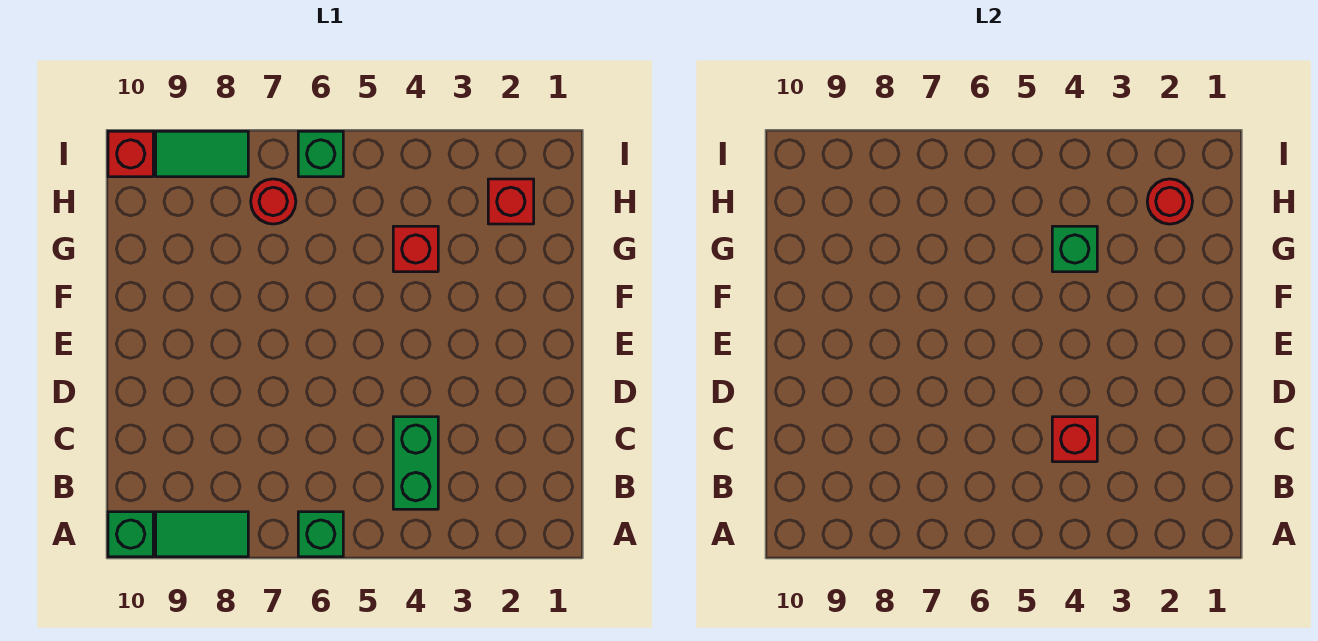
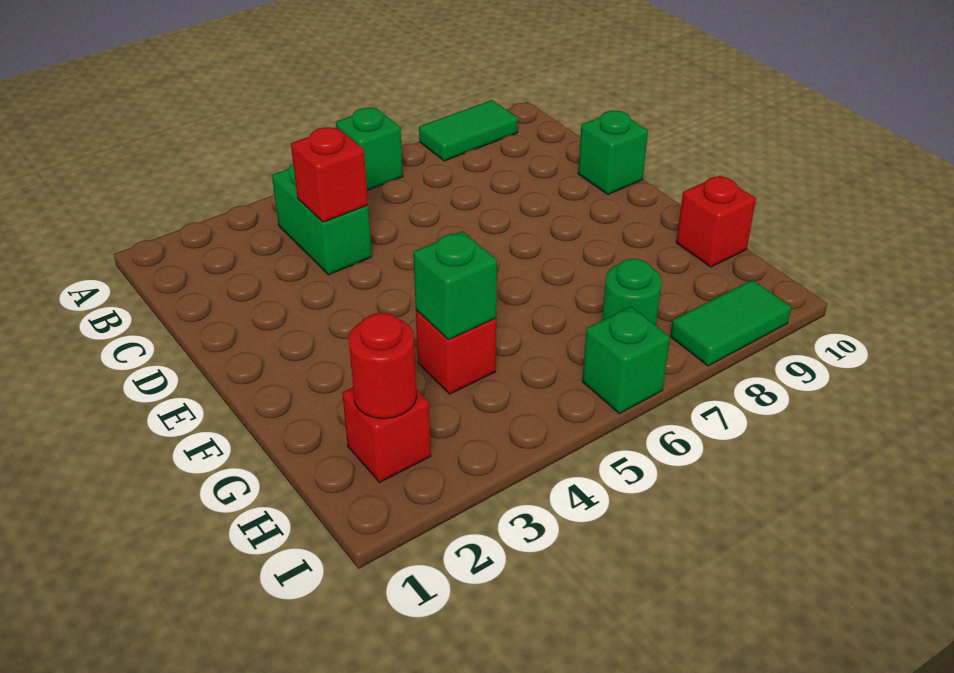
green brick A10 level 1 -> green brick D10 level 1
red round brick H7 level 1 -> green round brick H7 level 1
red brick I10 level 1 -> red brick G10 level 1

